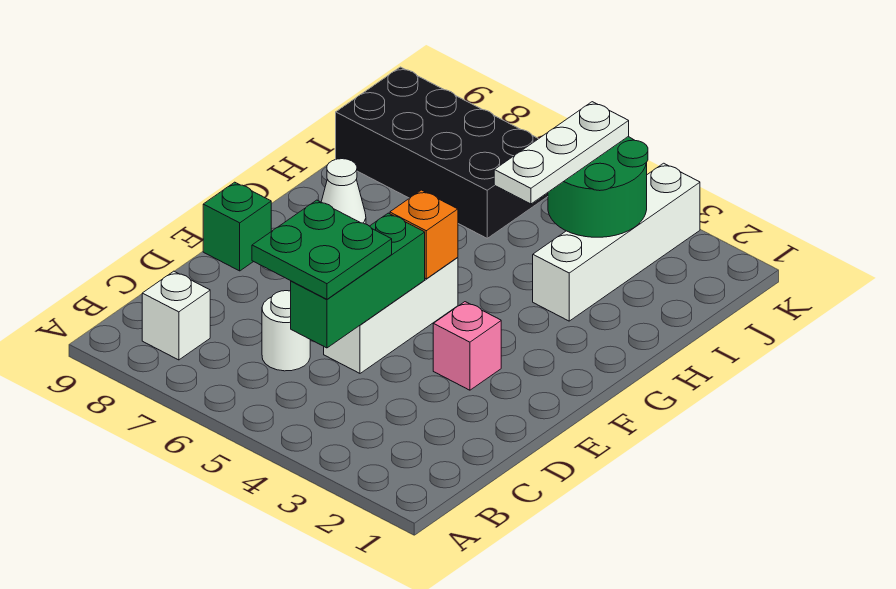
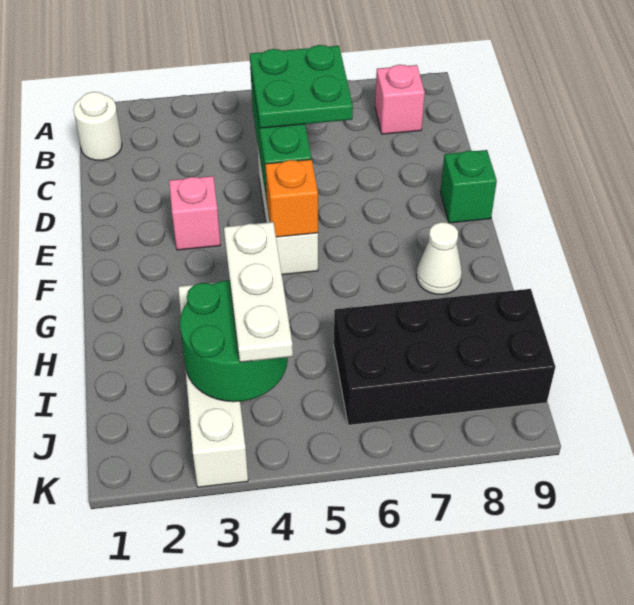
white brick B8 level 1 -> pink brick B8 level 1
white round brick C6 level 1 -> white round brick B1 level 1

